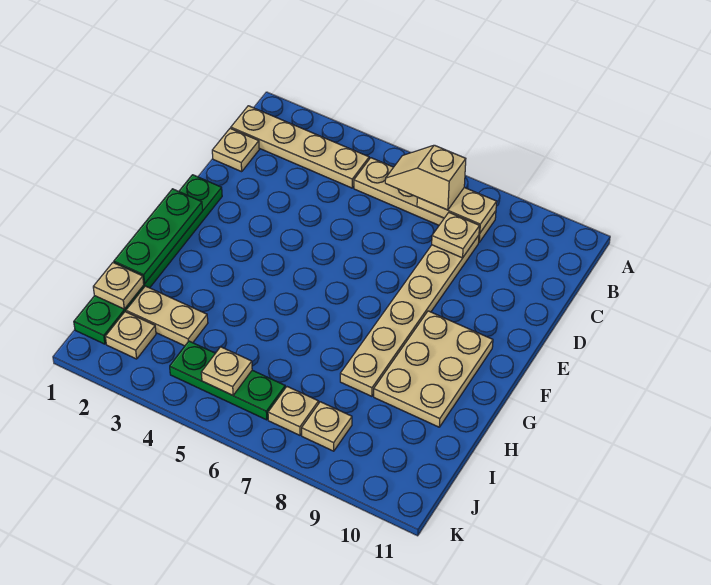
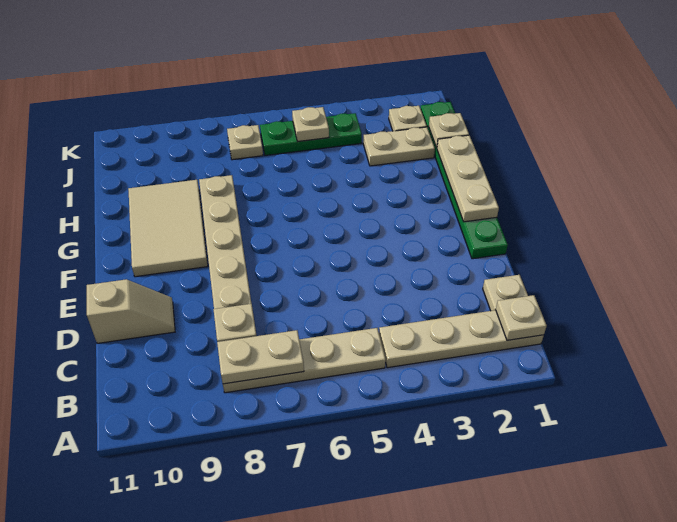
tan slope B6:B7 level 3 top 7 -> tan slope D10:D11 level 1 top 11
green plate F1:H1 level 2 -> tan plate F1:H1 level 2
tan plate F9:H10 level 1 -> tan tile F9:H10 level 1
tan plate J8 level 1 -> tan plate B1 level 2

